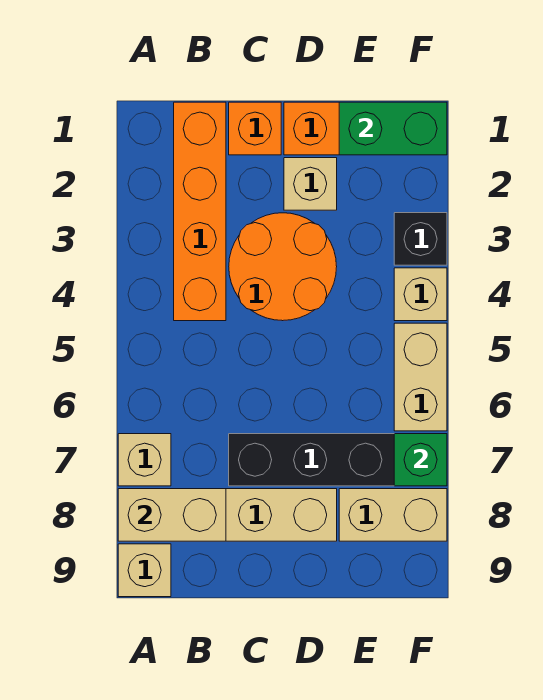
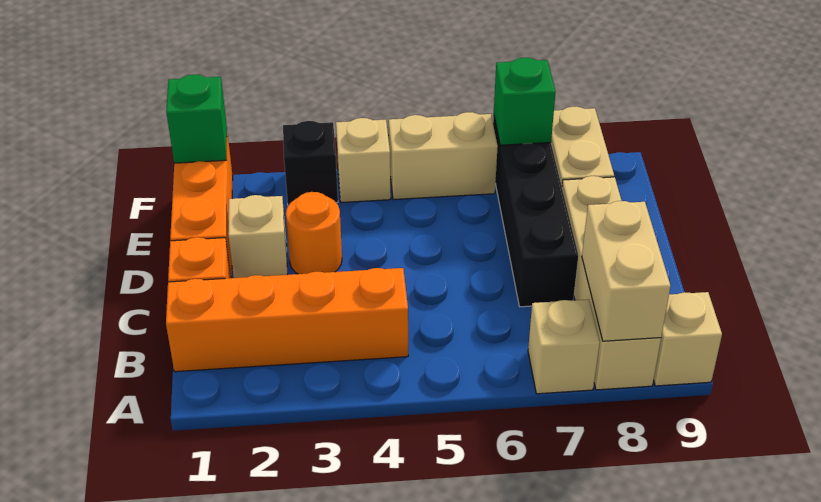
orange round brick C3:D4 level 1 -> orange round brick D3 level 1
green brick E1:F1 level 2 -> green brick F1 level 2

